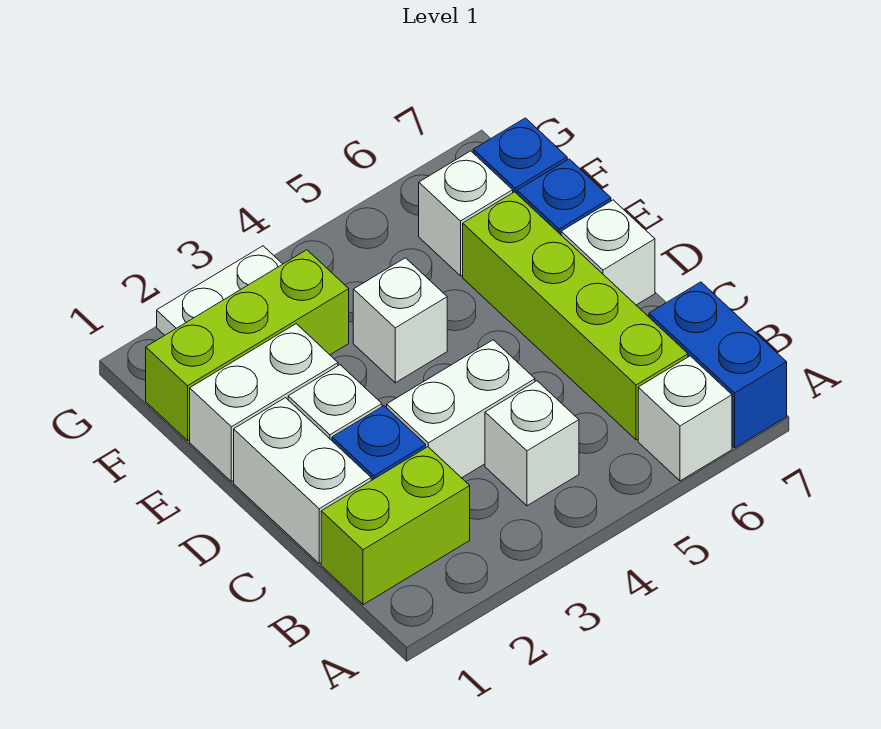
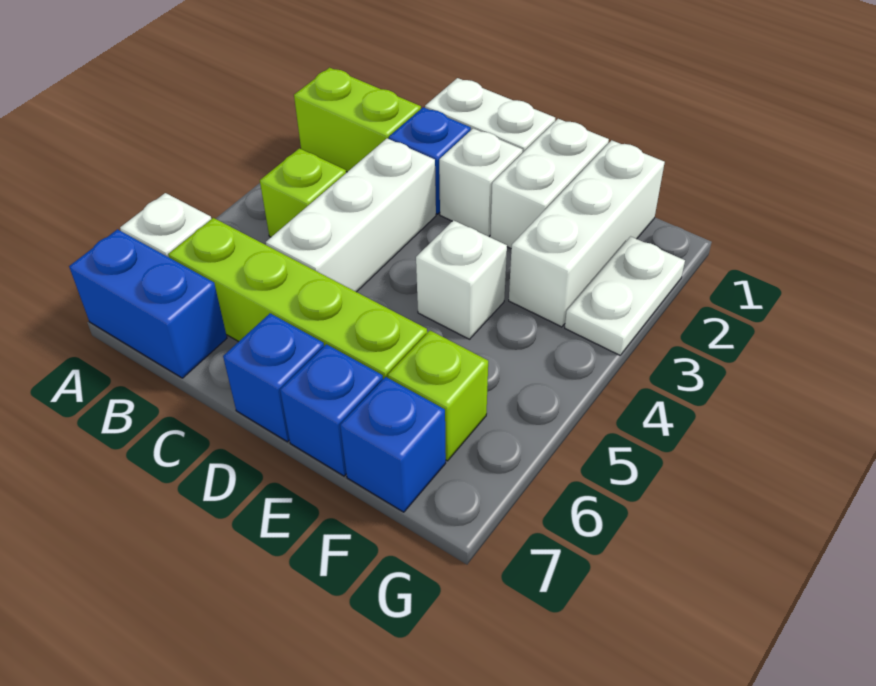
lime brick B1:B2 level 1 -> lime brick A2:B2 level 1
white brick B4 level 1 -> lime brick B4 level 1
white brick C3:C4 level 1 -> white brick C3:C5 level 1
white brick D7 level 1 -> blue brick D7 level 1
lime brick F1:F3 level 1 -> white brick F1:F3 level 1
white brick F6 level 1 -> lime brick F6 level 1

